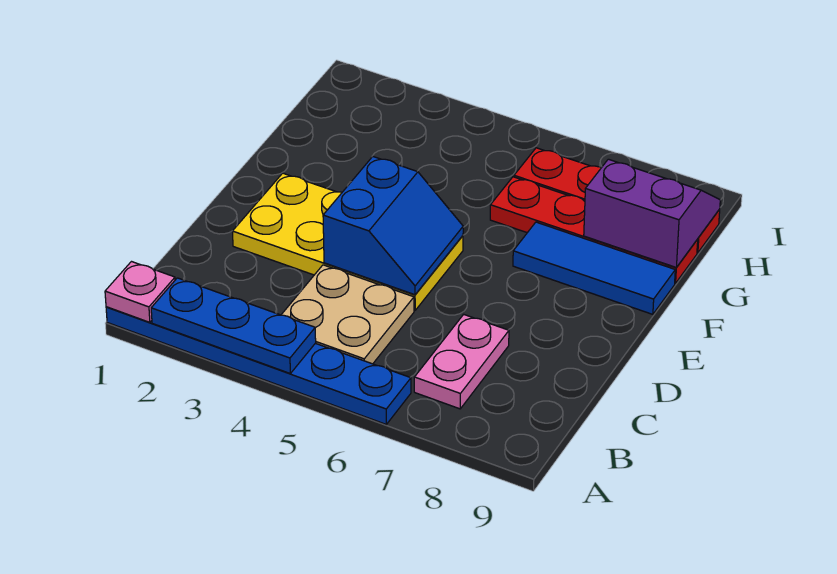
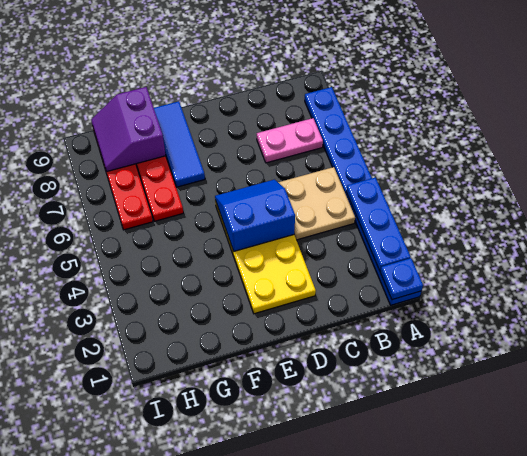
blue plate A1:A6 level 1 -> blue plate A1:A8 level 1
pink plate A1 level 2 -> blue plate A1 level 2

